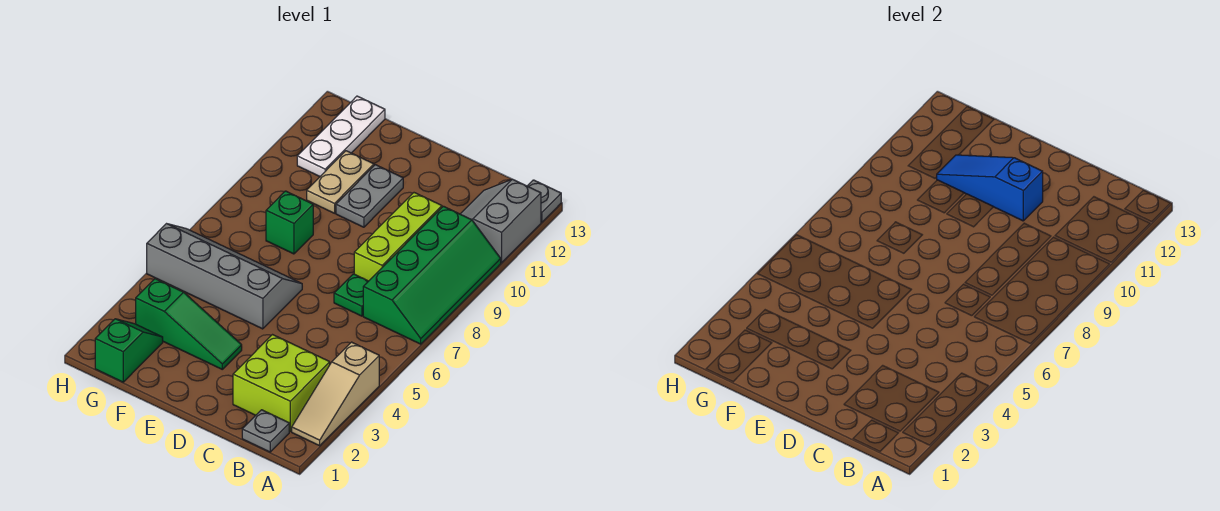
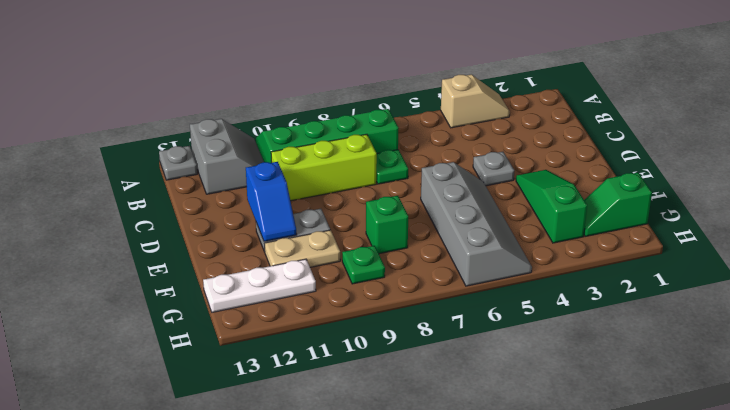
tan slope A2:A4 level 1 top 4 -> tan slope A3:A4 level 1 top 4
grey slope A11:B12 level 1 top A -> grey slope A11:B12 level 1 top 12
grey plate B1 level 1 -> grey plate D4 level 1
lime brick B2:C3 level 1 -> none
blue slope D11:F11 level 2 top D -> blue slope D11:E11 level 2 top D
grey slope E5:H6 level 1 top 5 -> grey slope E5:H6 level 1 top 6
none -> green plate G9 level 1

